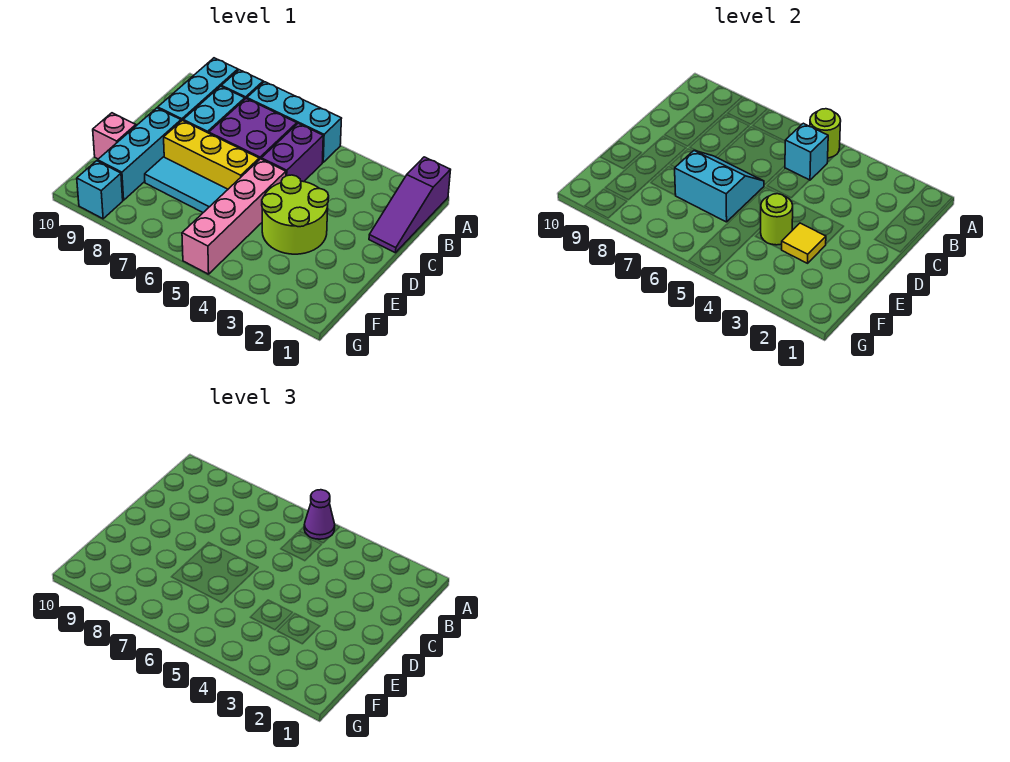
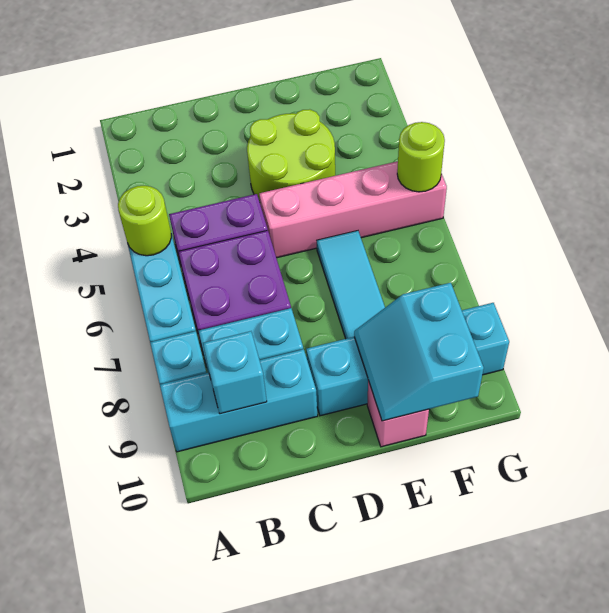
purple slope A1:C1 level 1 top A -> none
purple cone A5 level 3 -> none
cyan brick B5 level 2 -> cyan brick B9 level 2
yellow brick D6:D8 level 1 -> none
cyan slope D6:E7 level 2 top E -> cyan slope E9:F10 level 2 top F
yellow tile E3 level 2 -> none
lime round brick E4 level 2 -> lime round brick G5 level 2

